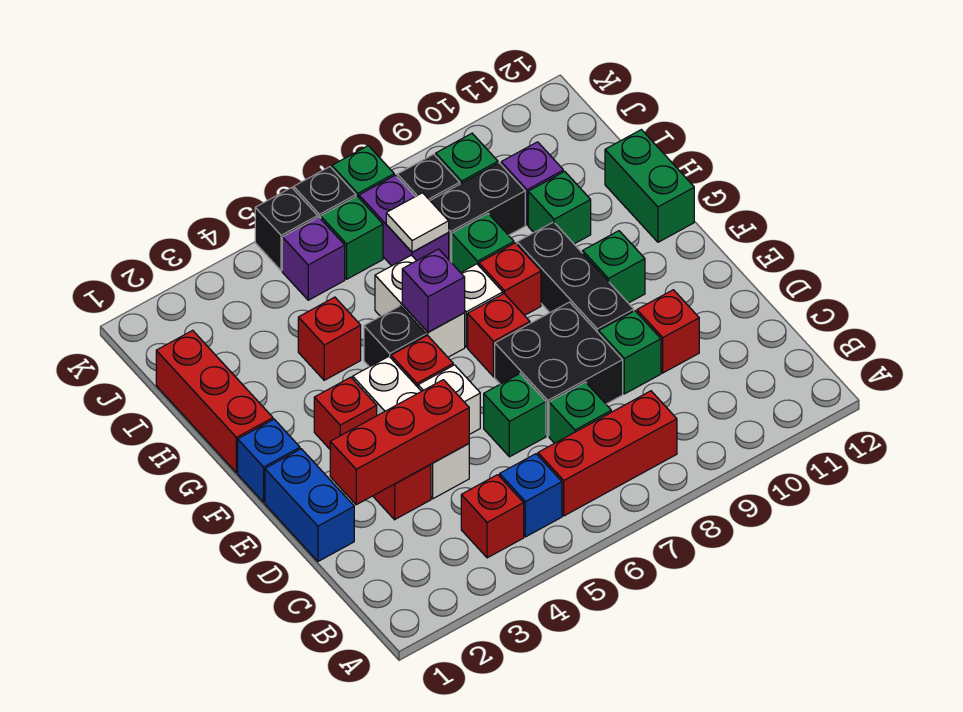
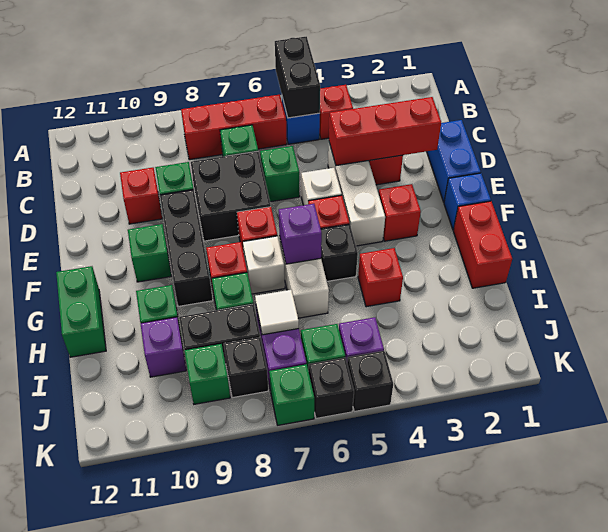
none -> black brick A5:B5 level 2
red brick G1:I1 level 1 -> red brick G1:H1 level 1

